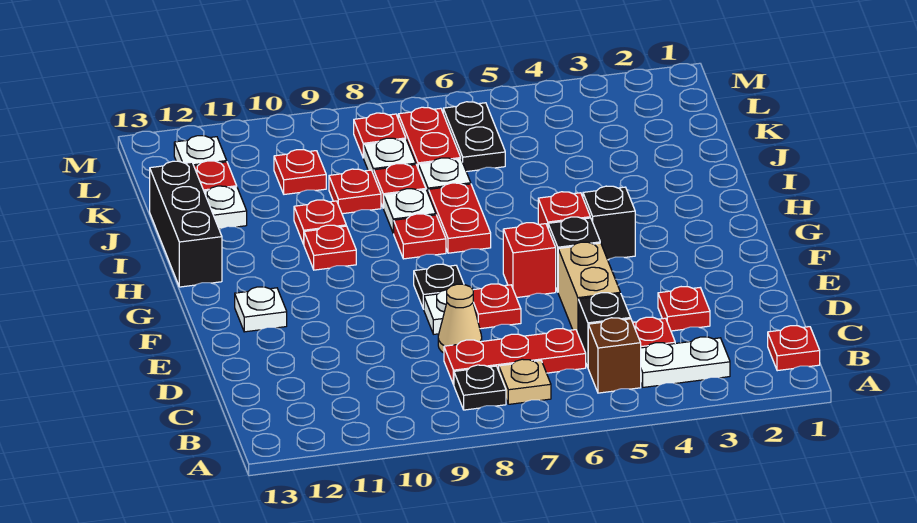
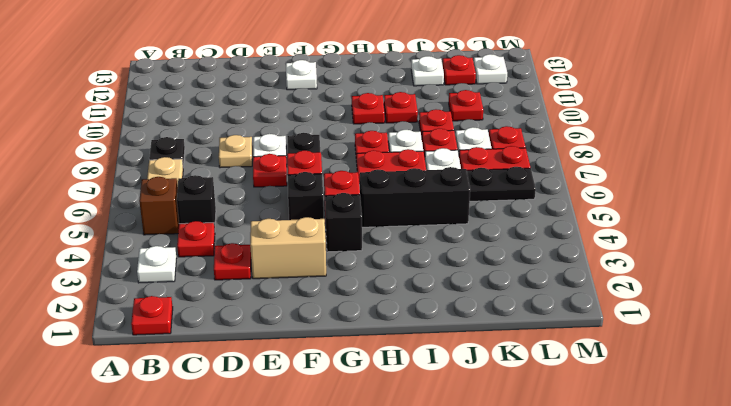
white plate B3:B4 level 1 -> white plate B3 level 1
red plate C6:C8 level 1 -> none
tan brick D5:E5 level 1 -> tan brick E3:F3 level 1
tan cone D8 level 1 -> tan plate D8 level 1
black brick H13:J13 level 1 -> black brick H5:J5 level 1

